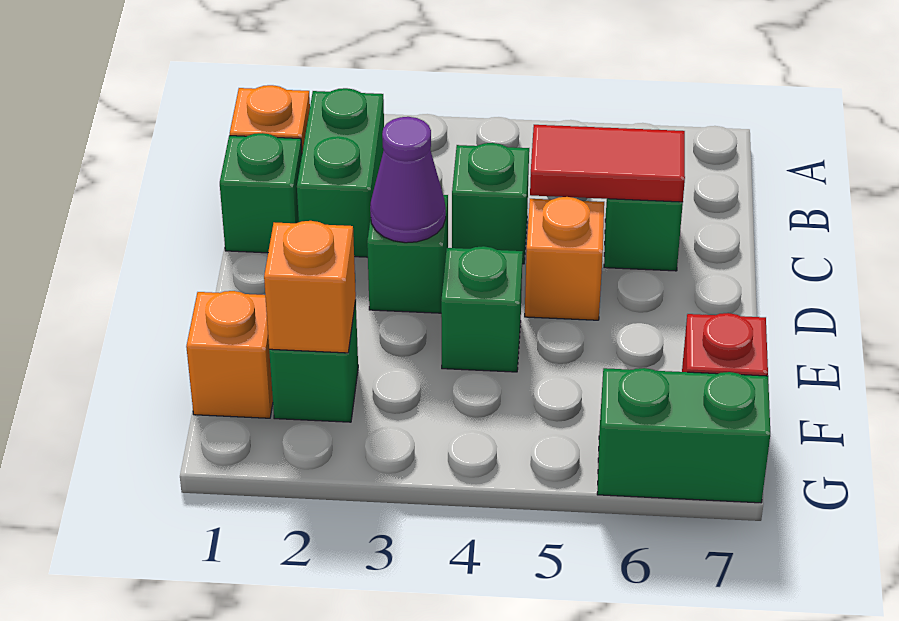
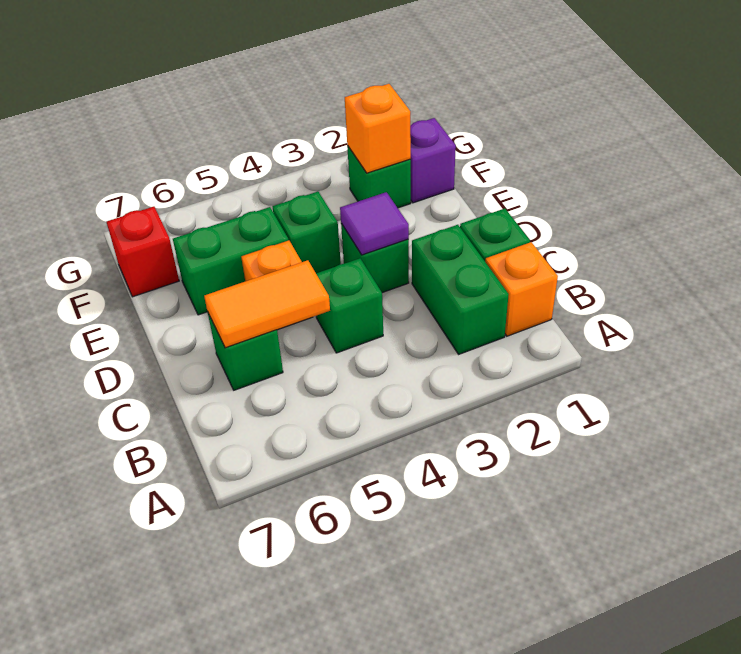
red tile C5:C6 level 2 -> orange tile C5:C6 level 2
purple cone D3 level 2 -> purple tile D3 level 2
orange brick F1 level 1 -> purple brick F1 level 1
green brick G6:G7 level 1 -> green brick E5:E6 level 1

